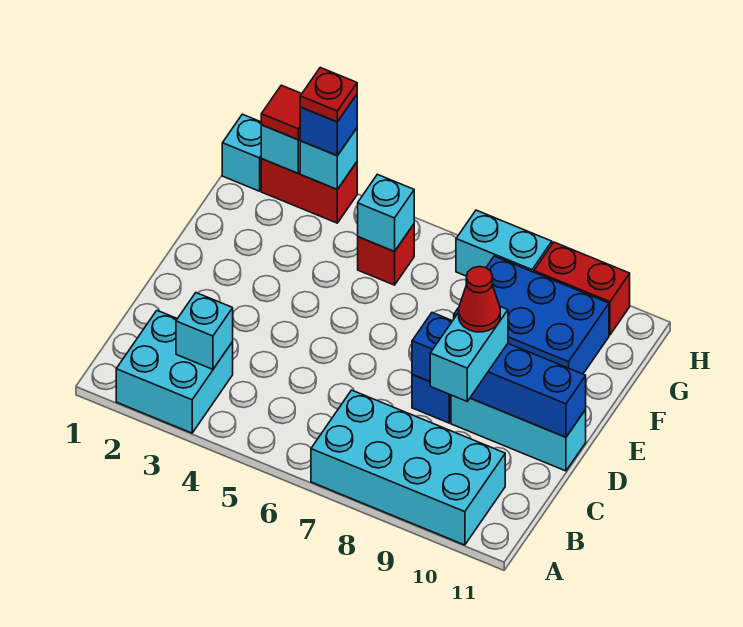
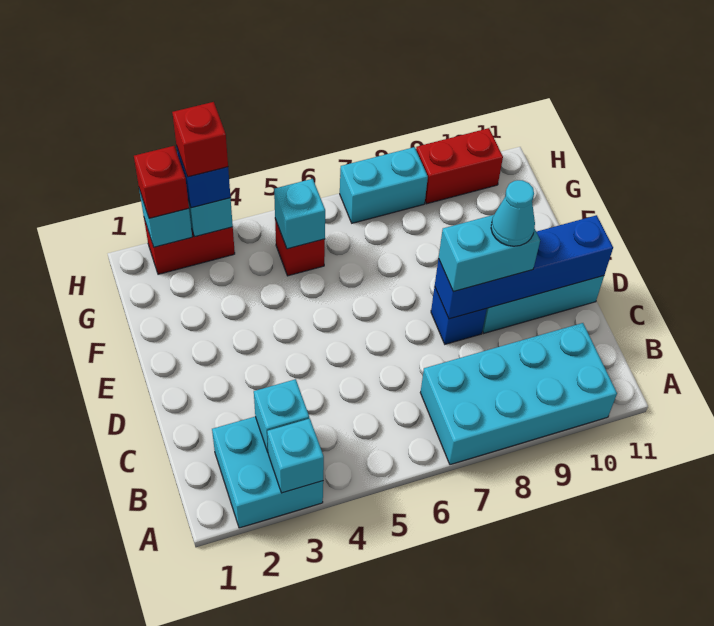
cyan brick C9:D9 level 3 -> cyan brick D8:D9 level 3
red cone D9 level 4 -> cyan cone D9 level 4
blue brick F8:G10 level 1 -> none
cyan brick H1 level 1 -> cyan brick A3 level 2
red tile H2 level 3 -> red brick H2 level 3
red plate H3 level 4 -> red brick H3 level 4

